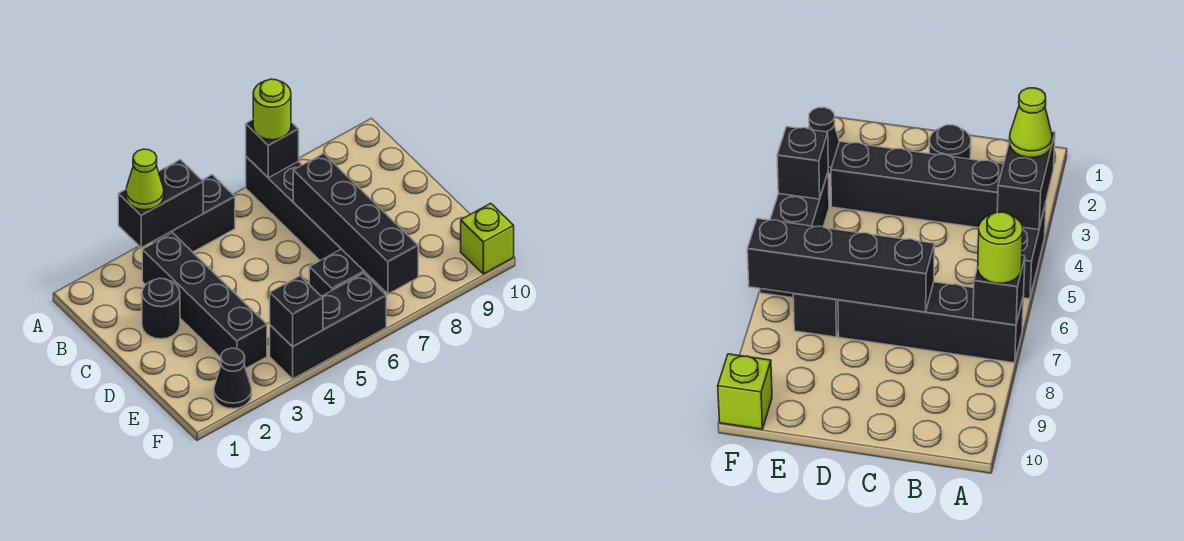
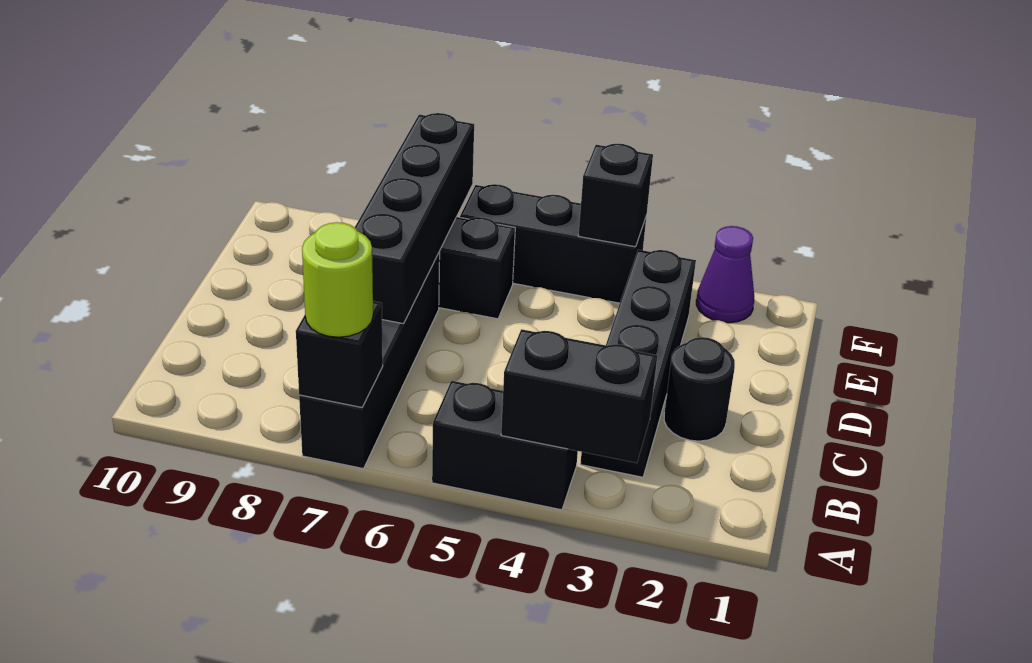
lime cone A3 level 3 -> none
black cone F2 level 1 -> purple cone F2 level 1
lime brick F10 level 1 -> none

